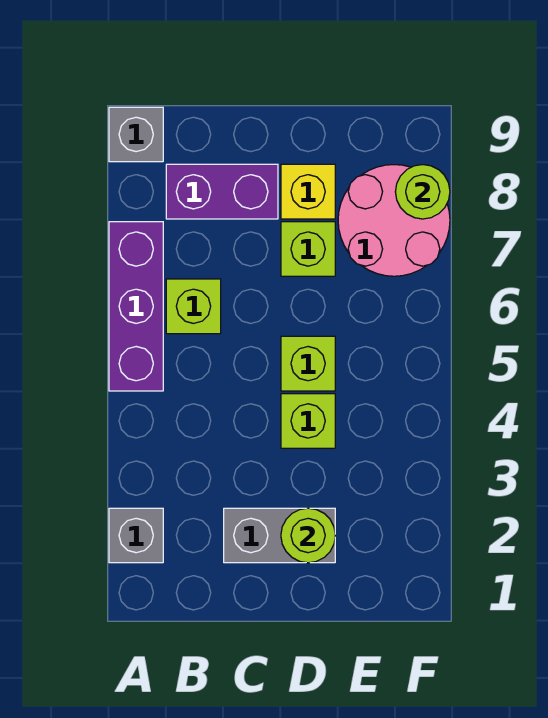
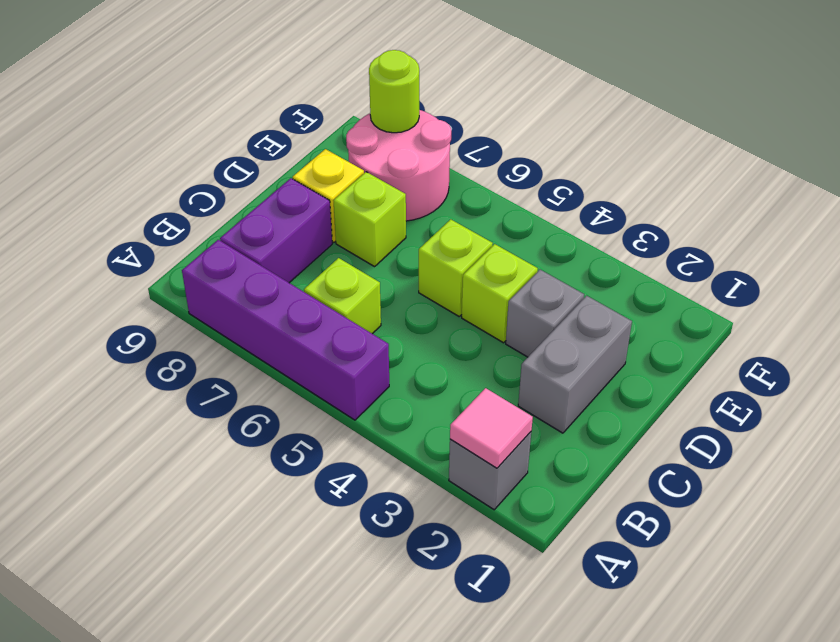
none -> pink tile A2 level 2
purple brick A5:A7 level 1 -> purple brick A5:A8 level 1
grey brick A9 level 1 -> grey brick D3 level 1
lime round brick D2 level 2 -> none

